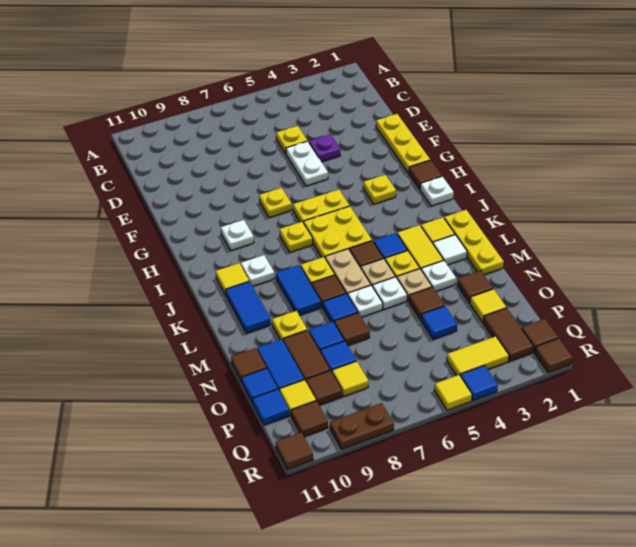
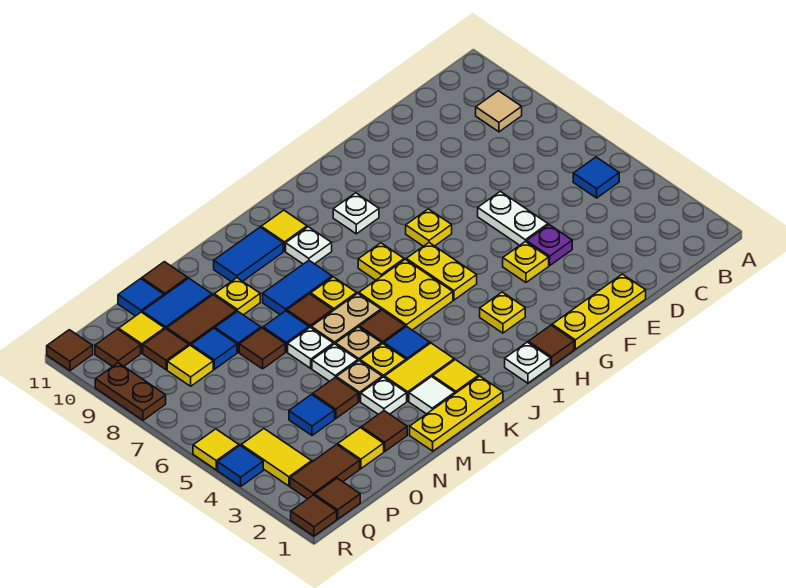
none -> tan tile B9 level 1
yellow plate D5 level 1 -> yellow plate F4 level 1
white plate E5:F5 level 1 -> white plate E5:E6 level 1
blue tile P11 level 1 -> blue tile B5 level 1

